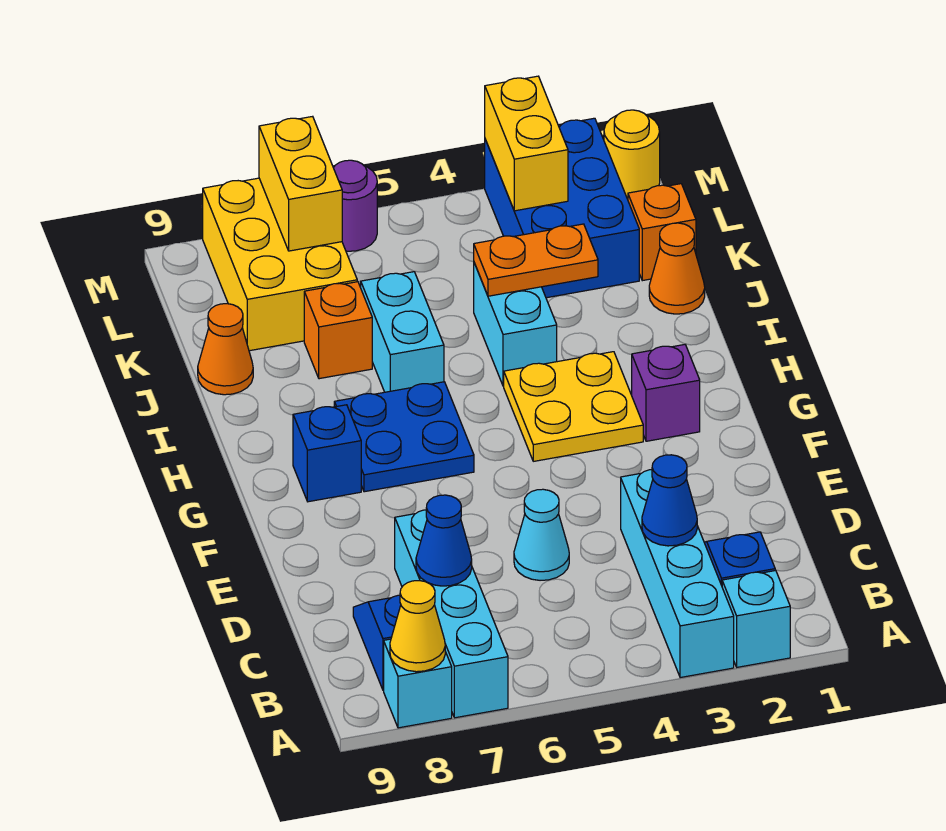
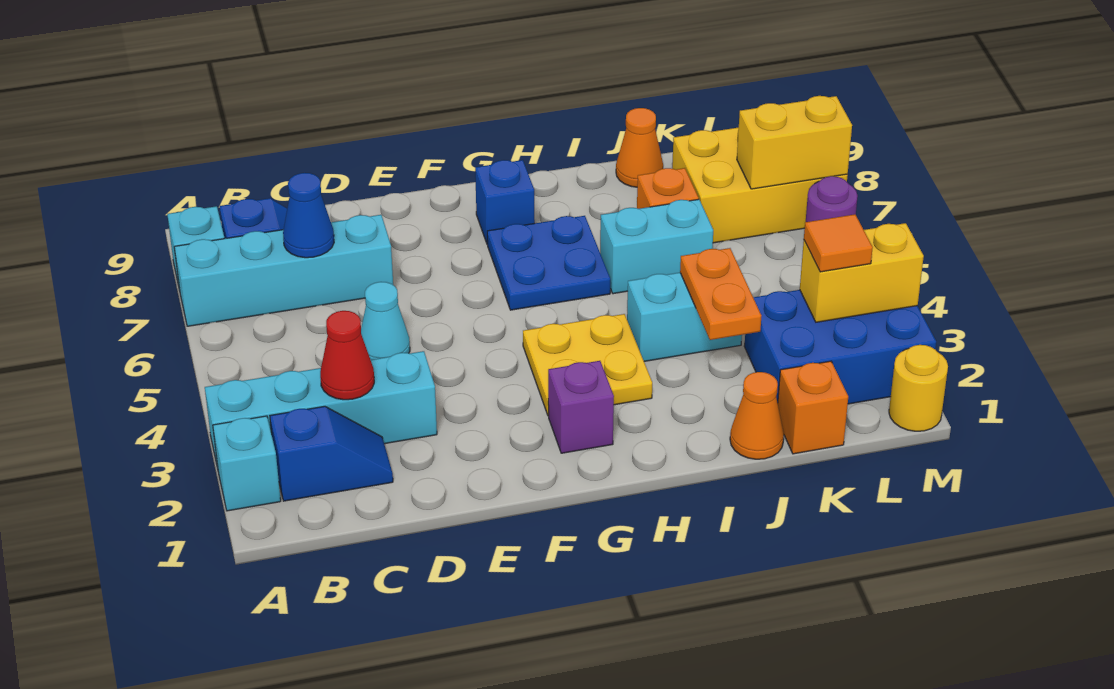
yellow cone A8 level 2 -> none
blue cone C3 level 2 -> red cone C3 level 2
none -> orange tile L3 level 3

